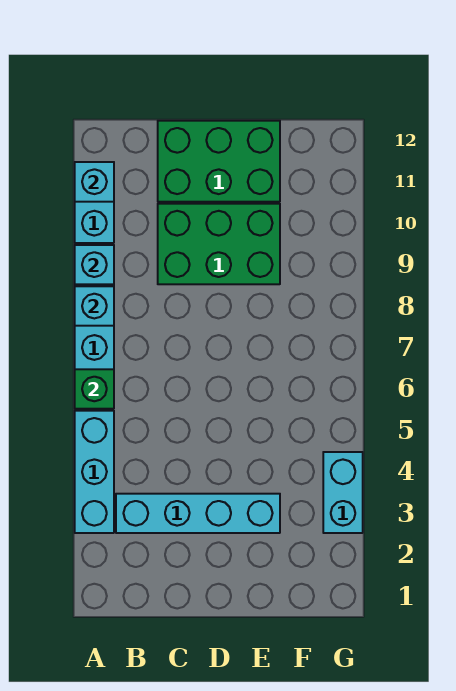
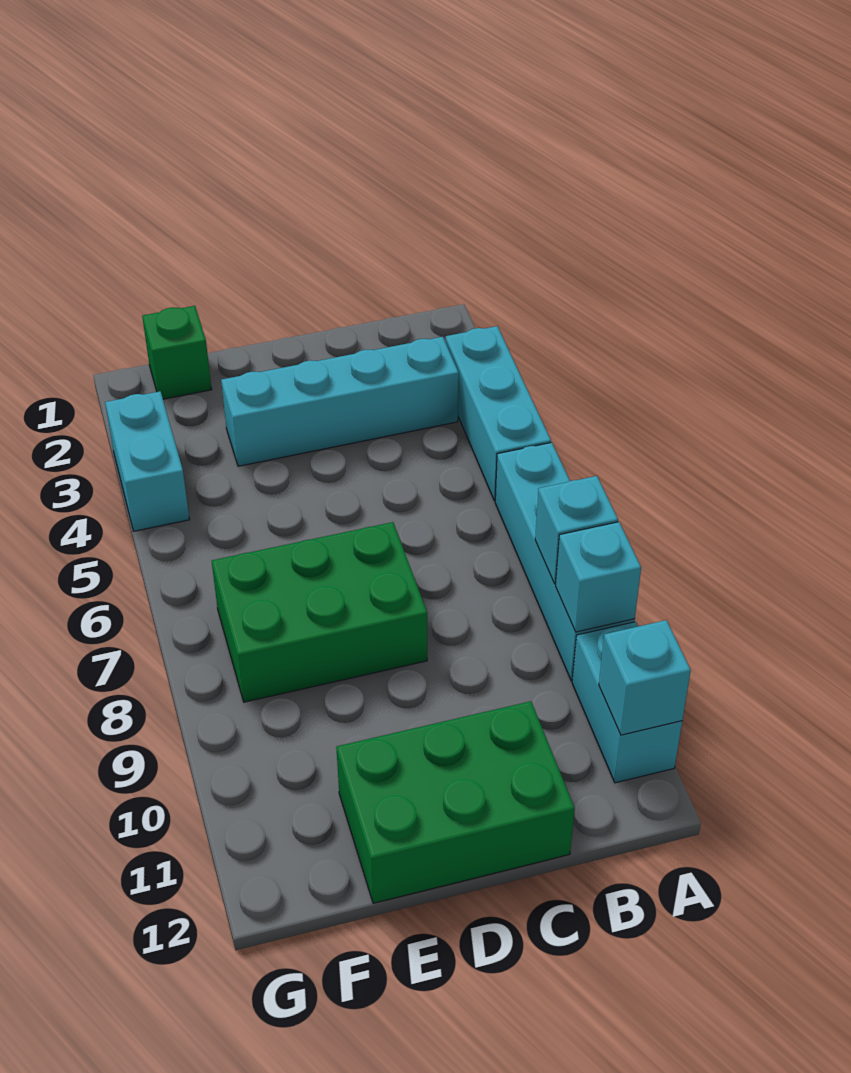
green brick A6 level 2 -> green brick F1 level 1
green brick C9:E10 level 1 -> green brick D7:F8 level 1

